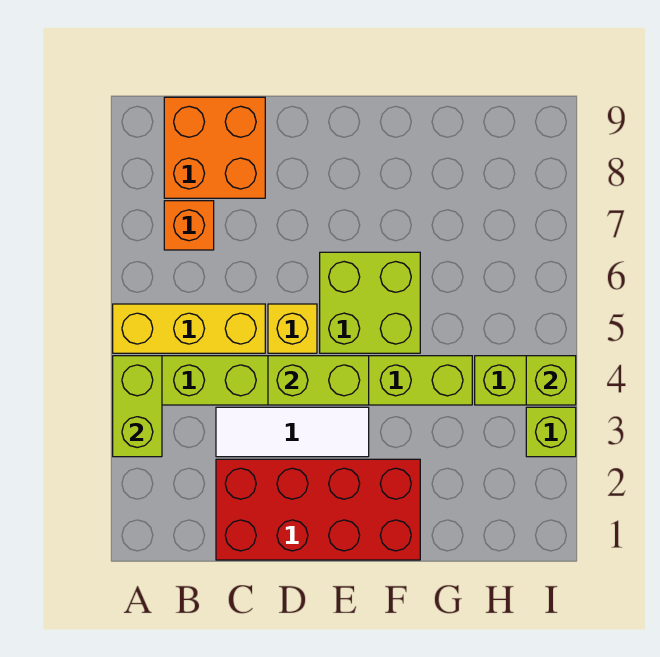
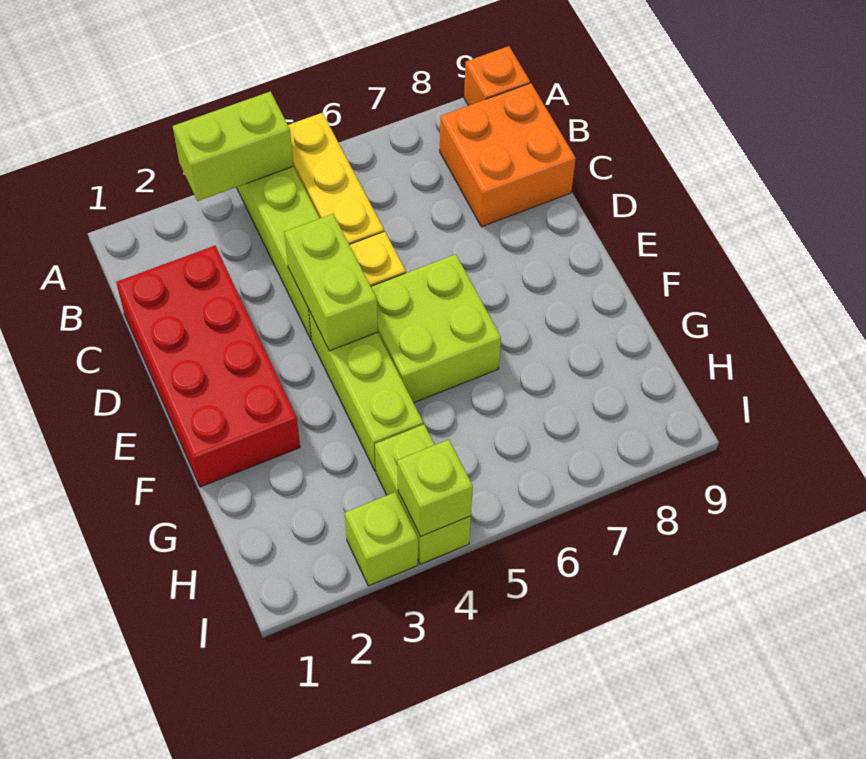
orange brick B7 level 1 -> orange brick A9 level 1
white tile C3:E3 level 1 -> none

